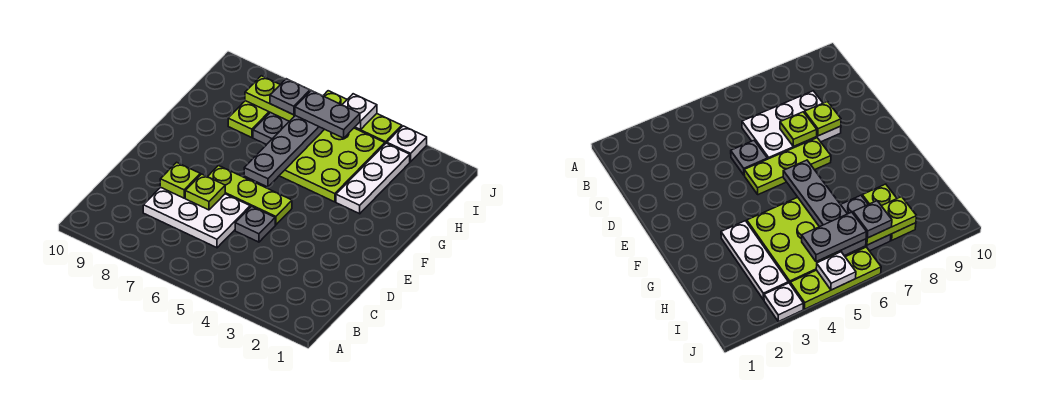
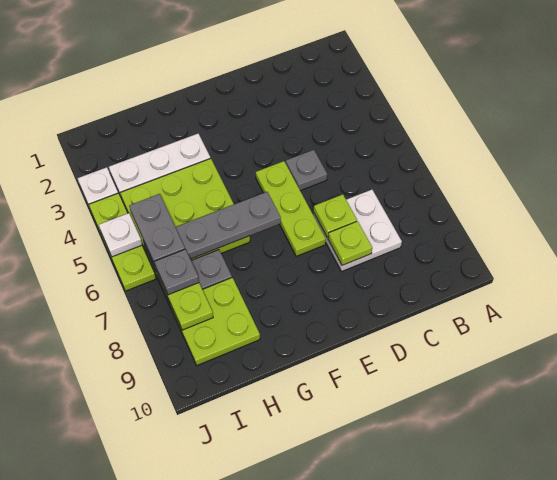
white plate C6:D8 level 1 -> white plate C7:D8 level 1
lime plate H8:I8 level 1 -> lime plate H8:I9 level 1

